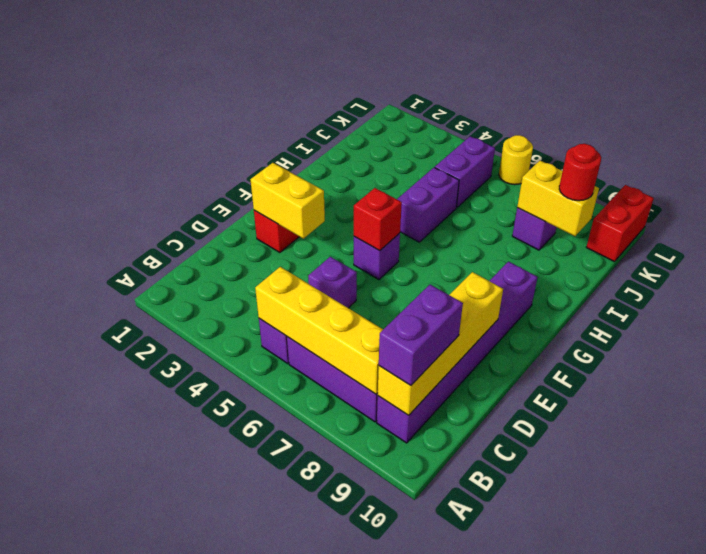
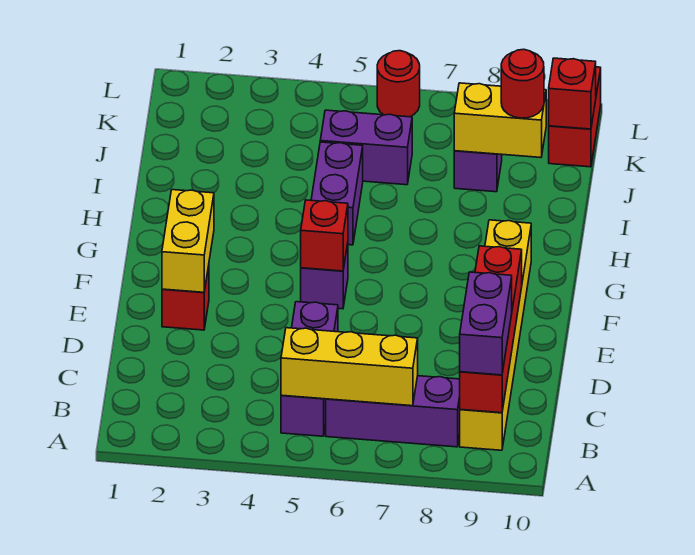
yellow brick B5:B8 level 2 -> yellow brick B5:B7 level 2
purple brick B9:G9 level 1 -> yellow brick B9:G9 level 1
yellow brick B9:E9 level 2 -> red brick B9:E9 level 2
yellow brick E2:E3 level 2 -> yellow brick E2:F2 level 2
purple brick J5:K5 level 1 -> purple brick J5:J6 level 1
none -> red brick K10 level 2
yellow round brick L6 level 1 -> red round brick L6 level 1

